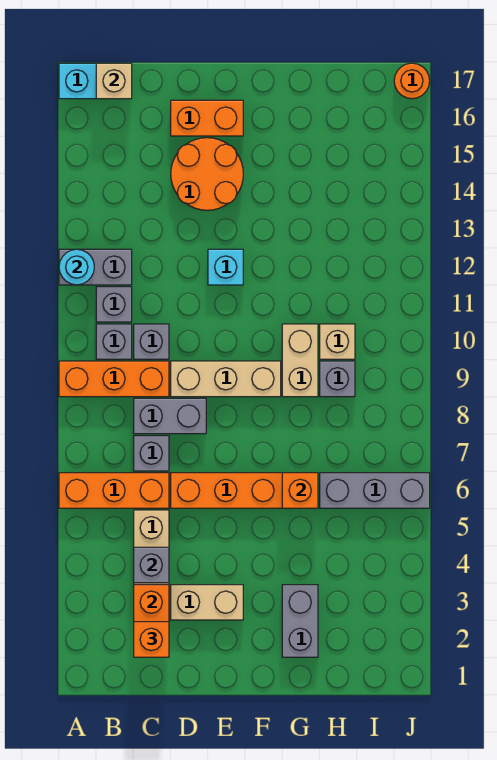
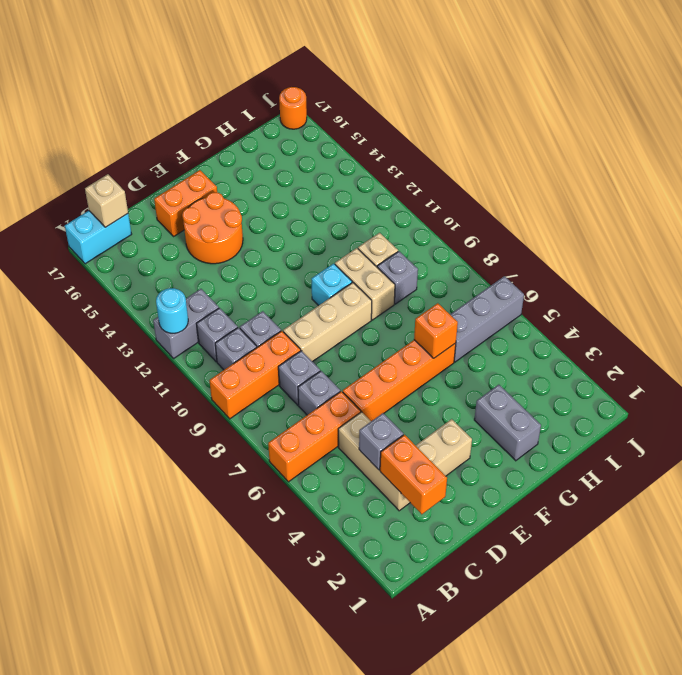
orange brick C2 level 3 -> none
grey brick C8:D8 level 1 -> grey brick C8 level 1
cyan brick E12 level 1 -> cyan brick F10 level 1

